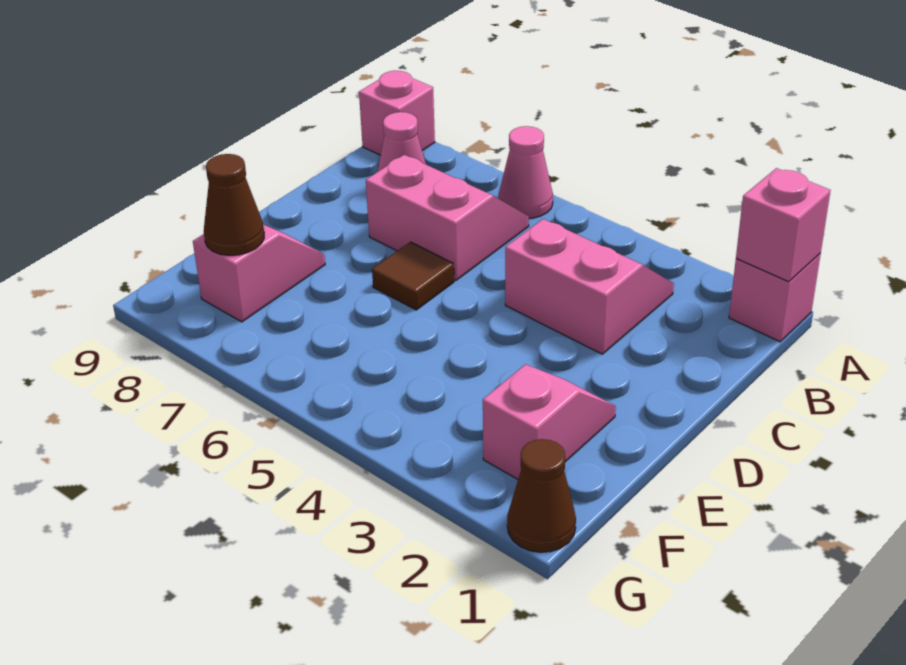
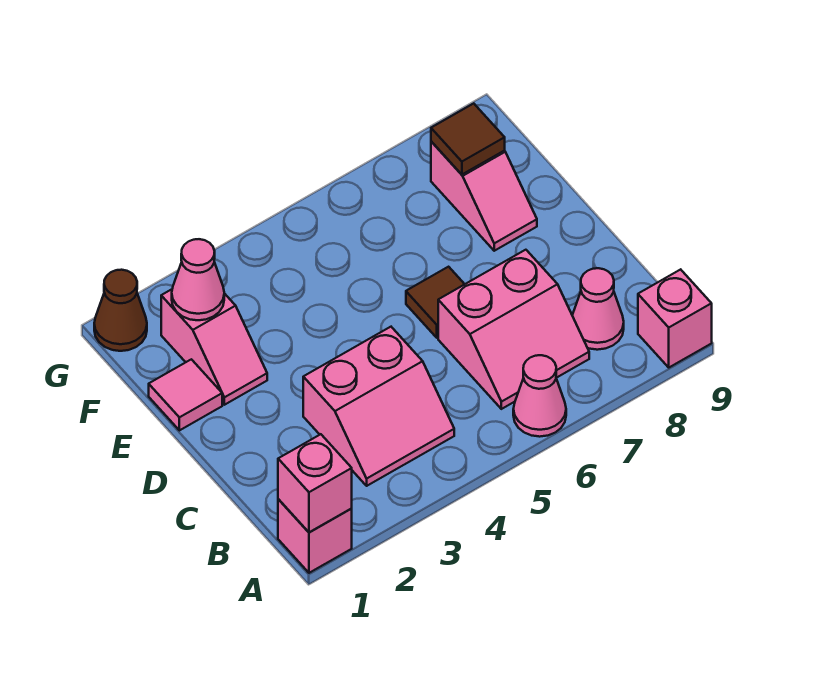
none -> pink tile E1 level 1
none -> pink cone F2 level 2
brown cone F8 level 2 -> brown tile F8 level 2

